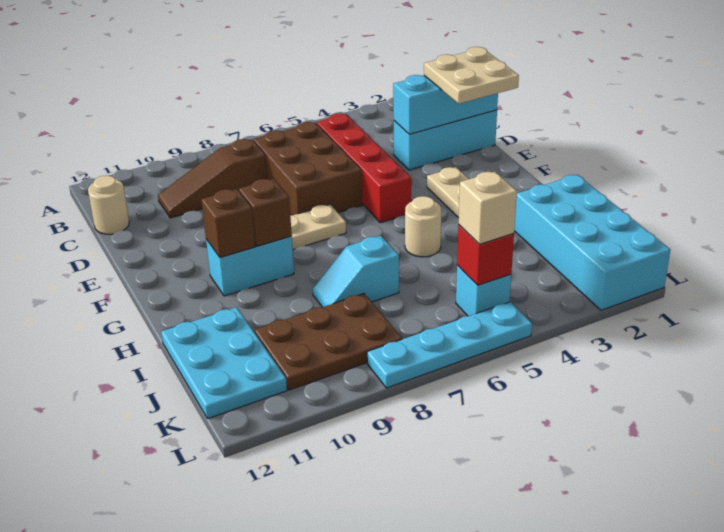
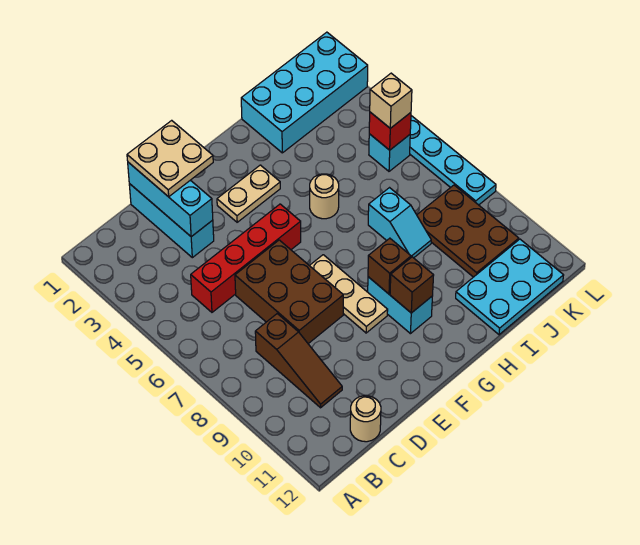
brown brick C6:E7 level 1 -> brown brick D6:E8 level 1

